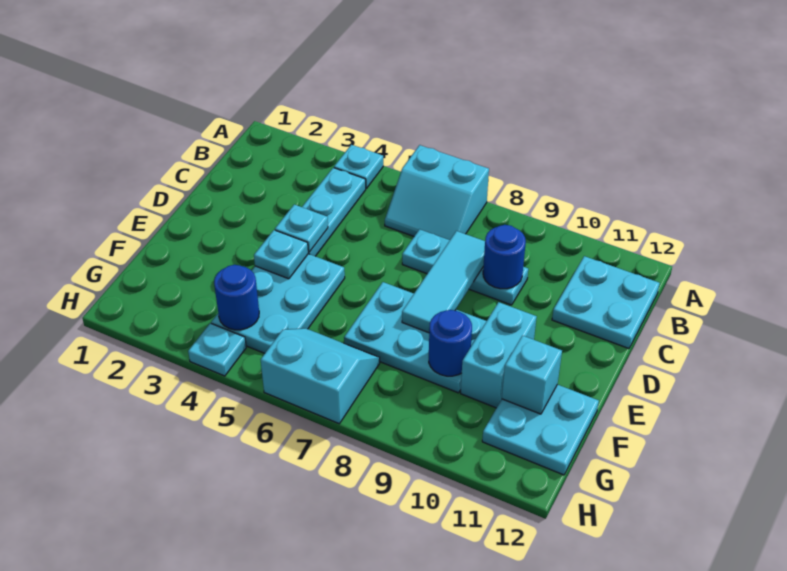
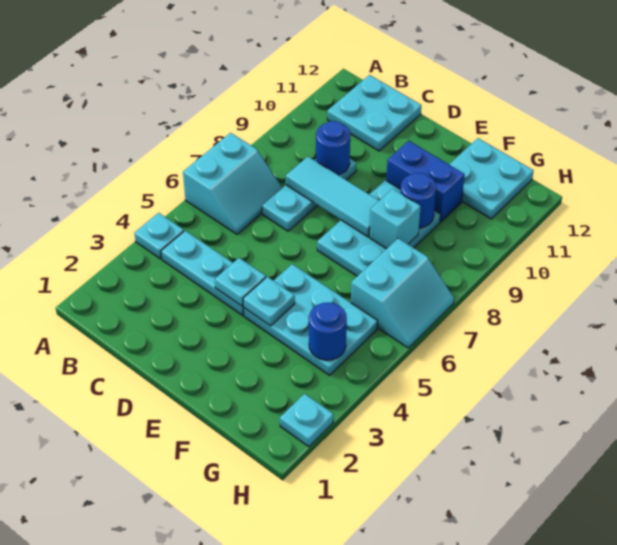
cyan brick E10:F10 level 1 -> blue brick E10:F10 level 1
cyan brick F11 level 2 -> cyan brick F8 level 2
cyan slope G6:H7 level 1 top H -> cyan slope G6:H7 level 1 top G
cyan plate H4 level 1 -> cyan plate H2 level 1

